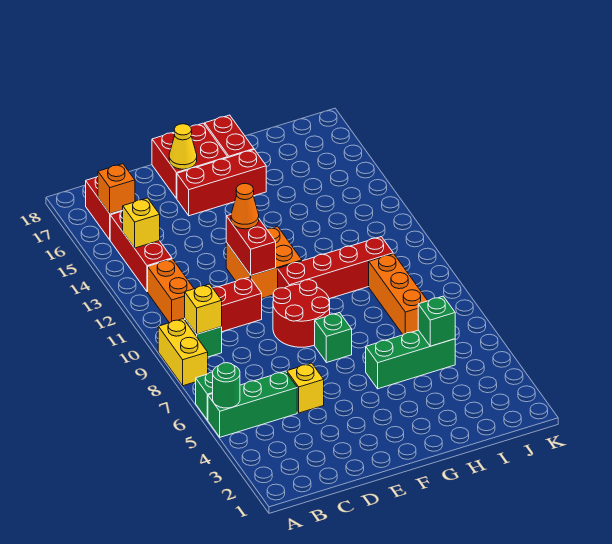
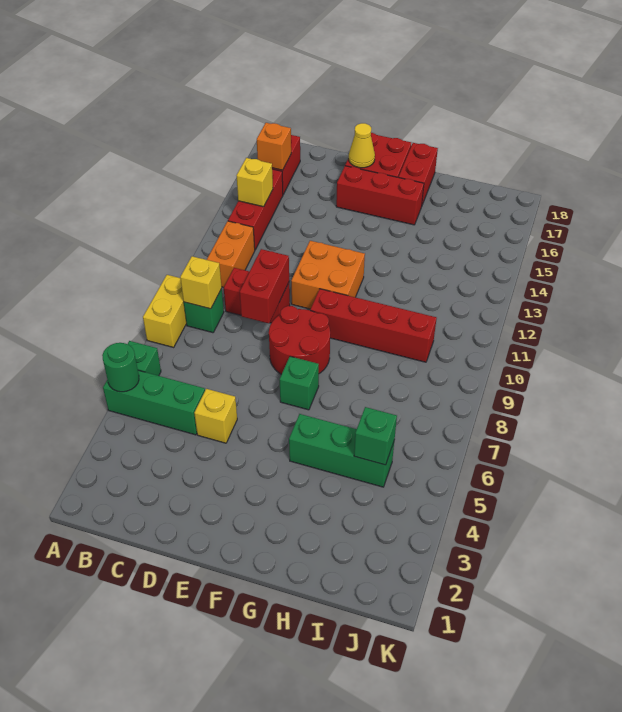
red brick E11:E12 level 2 -> red brick D9:D10 level 2
orange cone E12 level 3 -> none
orange brick I7:I9 level 1 -> none

